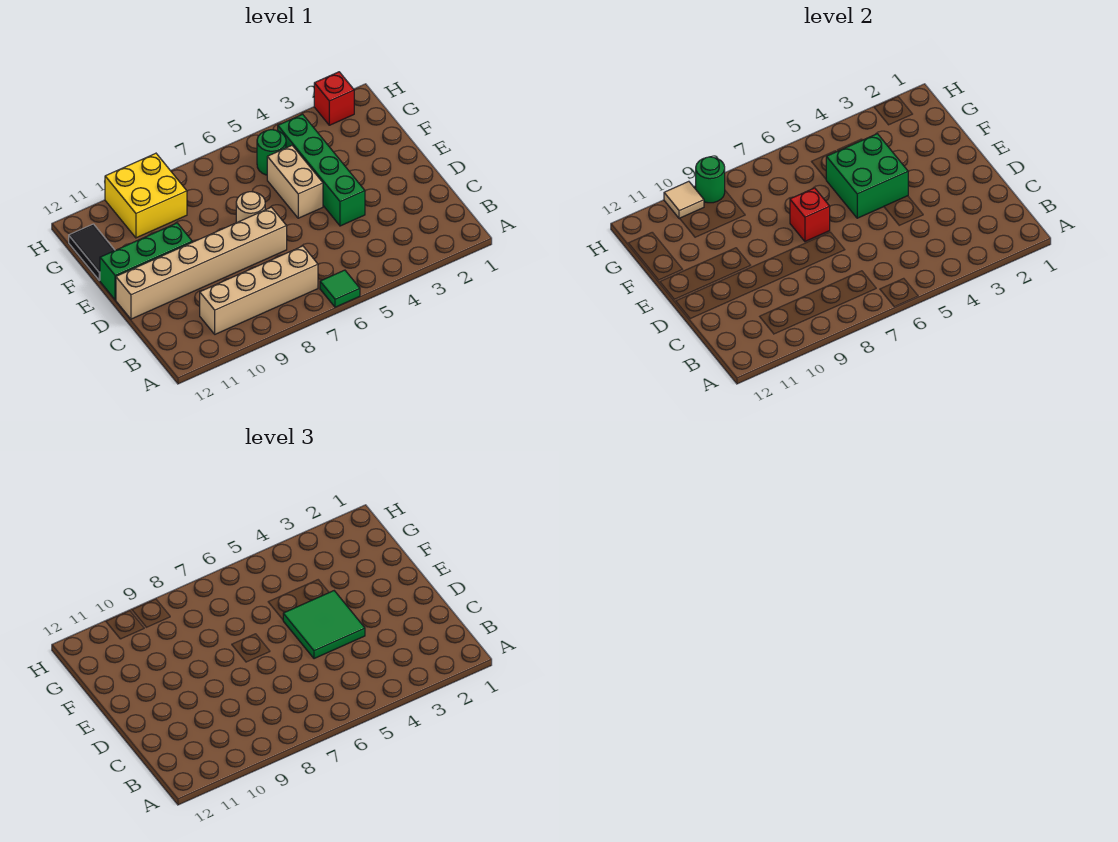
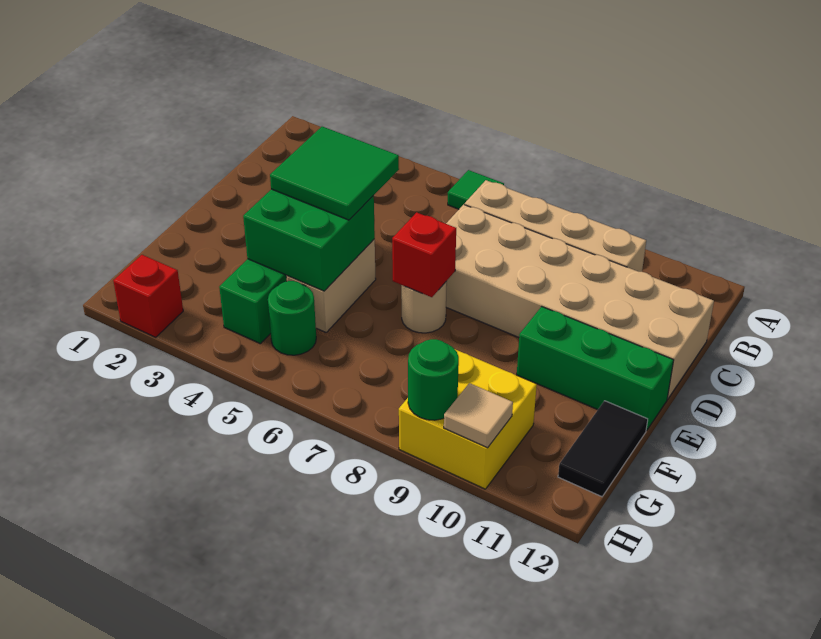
tan brick D7:D12 level 1 -> tan brick C7:D12 level 1

